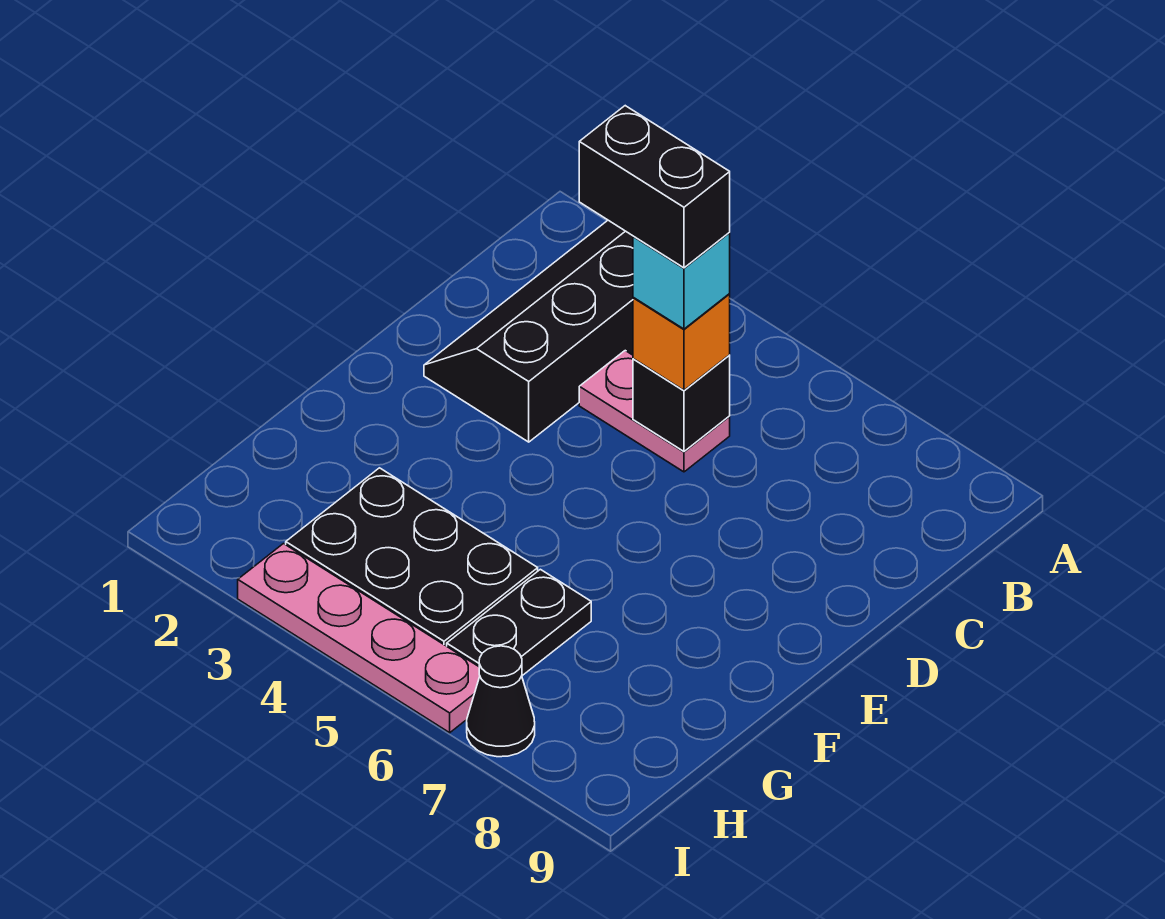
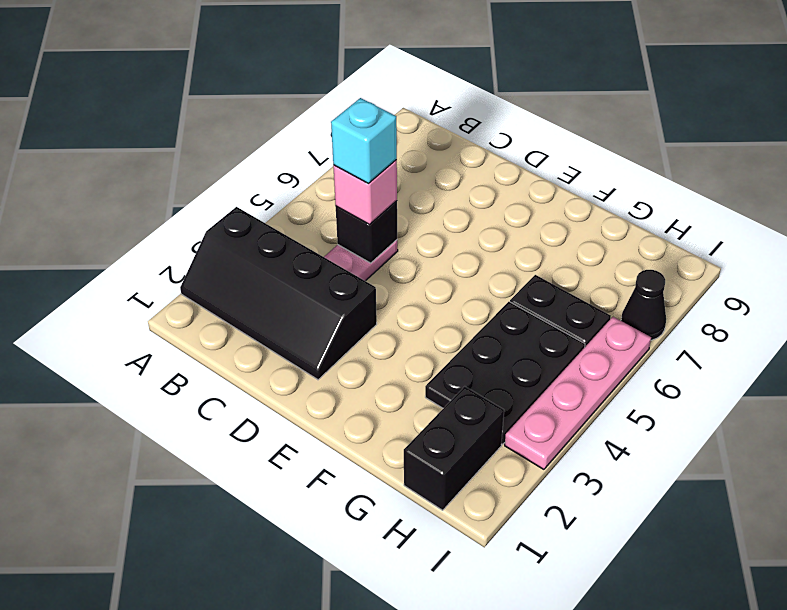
black brick C4:C5 level 5 -> black brick H1:H2 level 1
orange brick C5 level 3 -> pink brick C5 level 3

